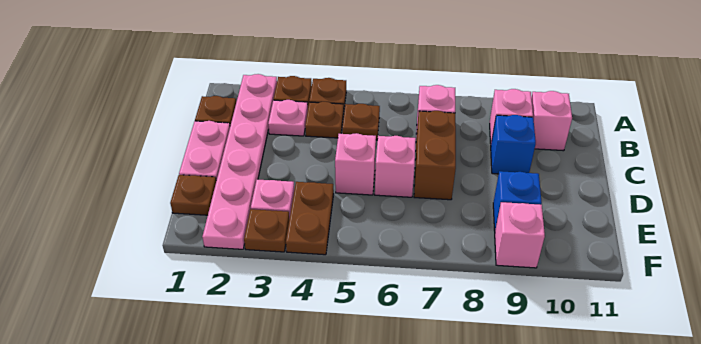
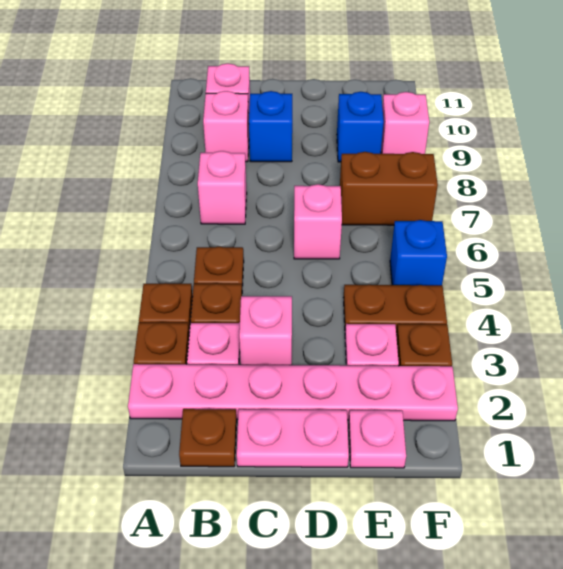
brown brick C7:D7 level 1 -> brown brick E7:F7 level 1
pink brick D5 level 1 -> pink brick C3 level 1
brown plate E1 level 1 -> pink plate E1 level 1
none -> blue brick F5 level 1

